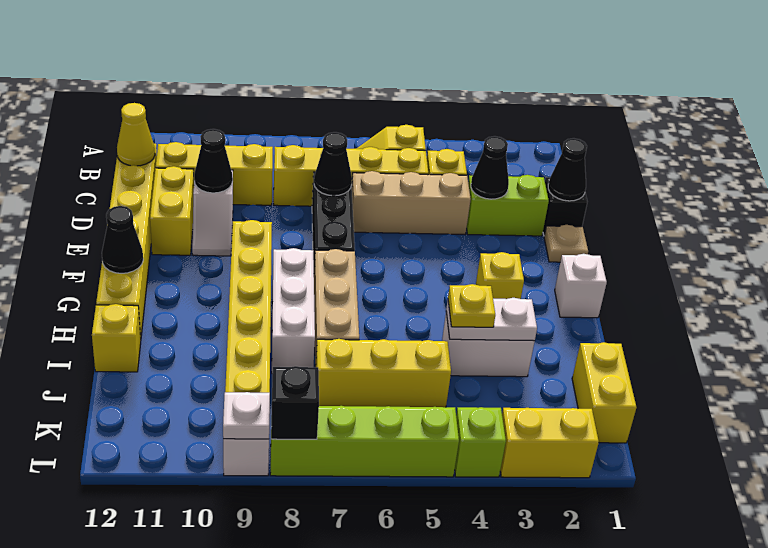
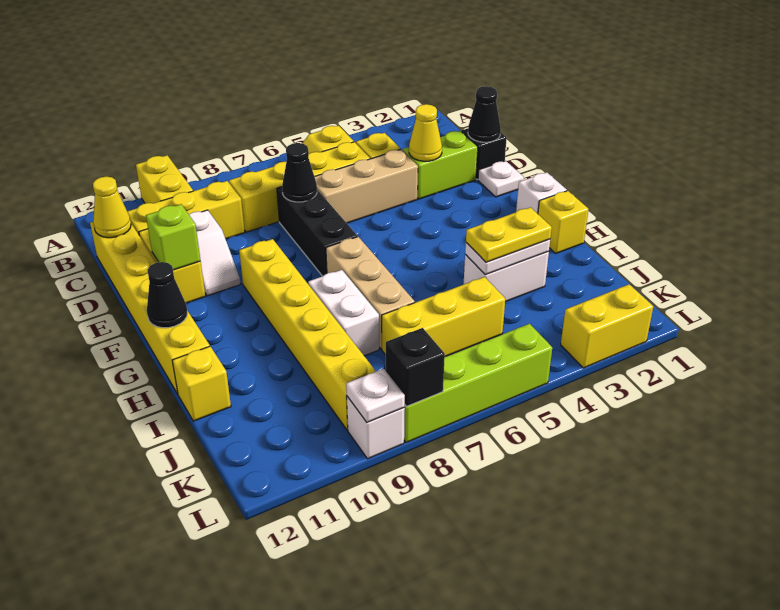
black cone D3 level 2 -> yellow cone D3 level 2
black cone D10 level 2 -> none
tan plate E1 level 1 -> white plate E1 level 1
yellow brick G3 level 1 -> yellow brick H1 level 1
white brick G8:I8 level 1 -> white brick H8:I8 level 1
yellow plate I4 level 3 -> yellow plate I3:I4 level 3
yellow brick J1:K1 level 1 -> yellow brick A10:B10 level 1
lime brick L4 level 1 -> lime brick E11 level 2

